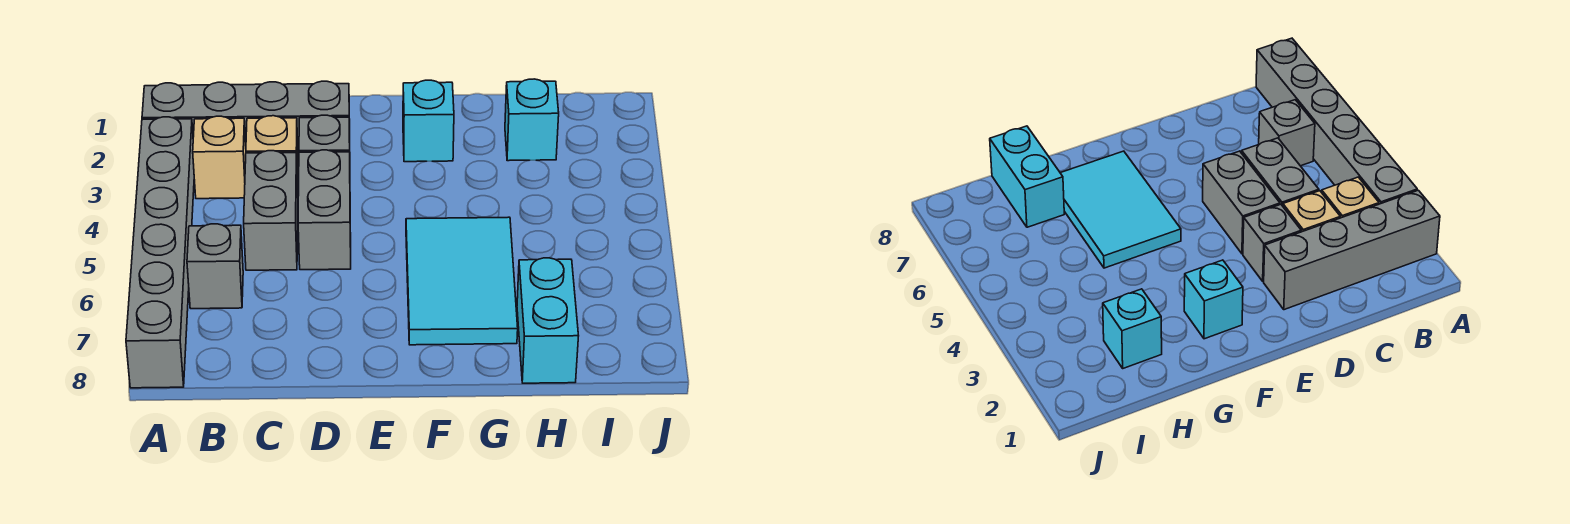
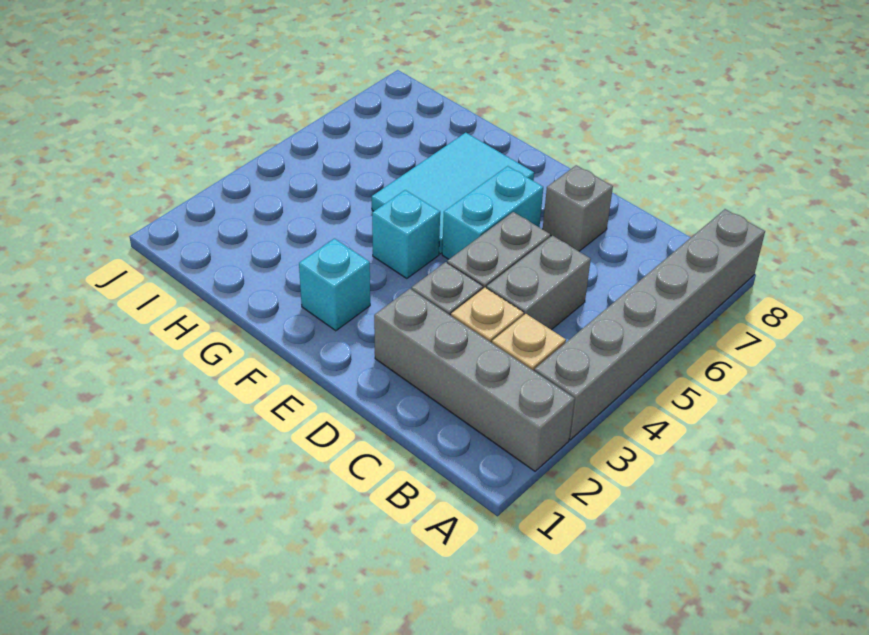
grey brick B6 level 1 -> grey brick D7 level 1
cyan brick H2 level 1 -> cyan brick F4 level 1
cyan brick H7:H8 level 1 -> cyan brick E5:E6 level 1

